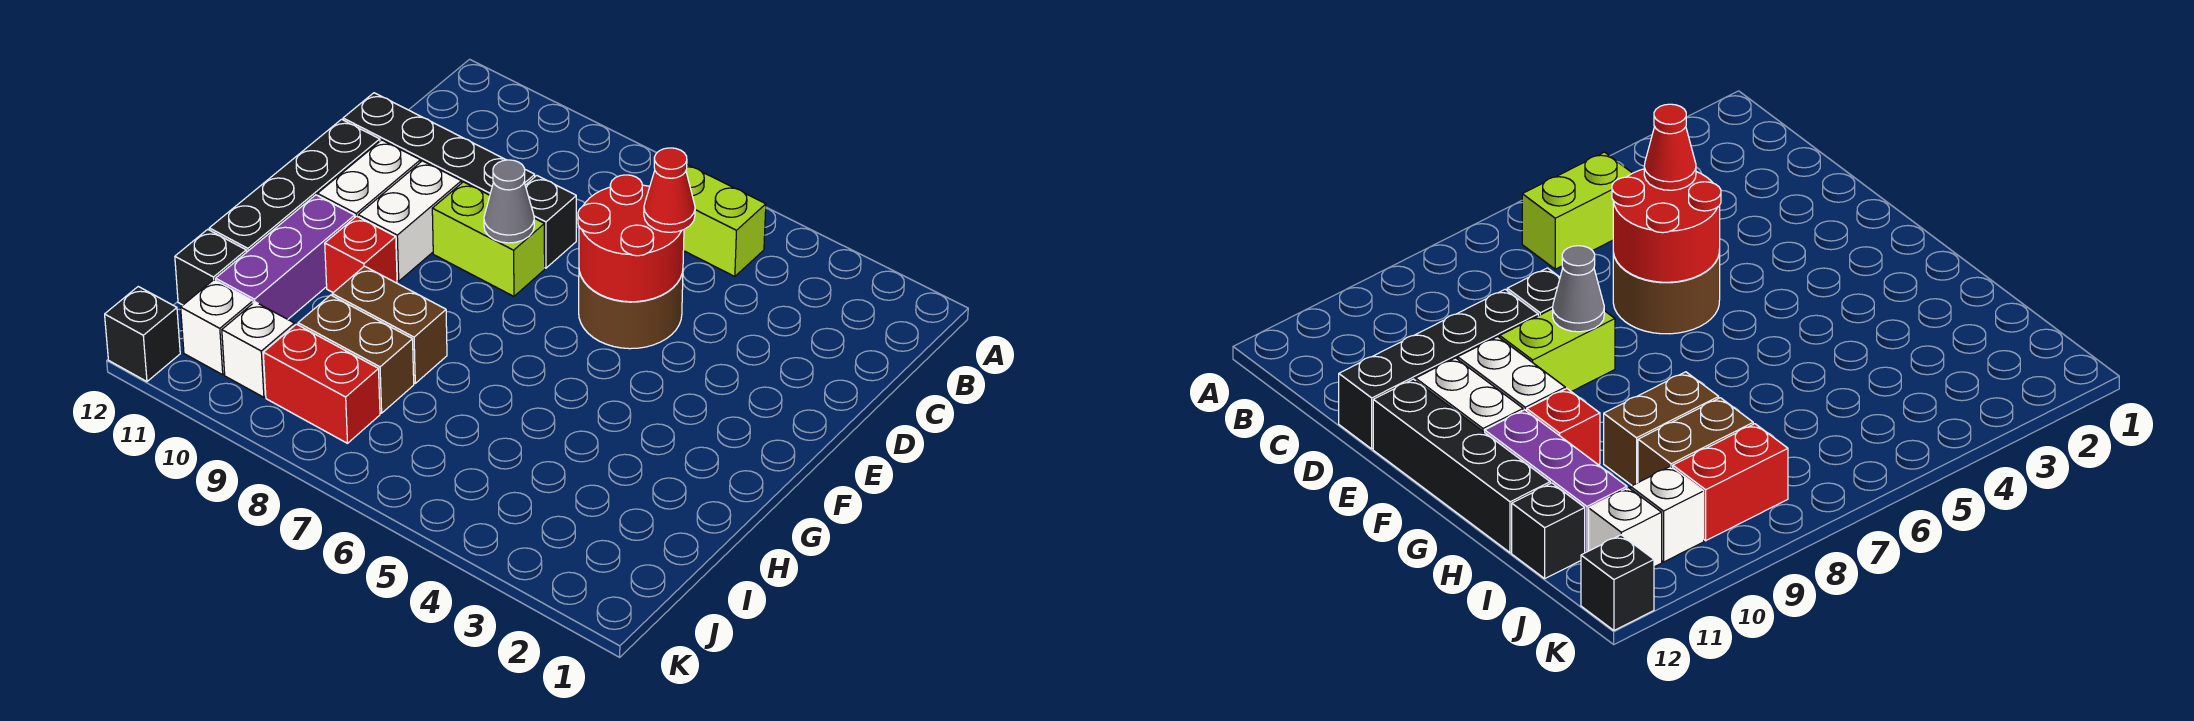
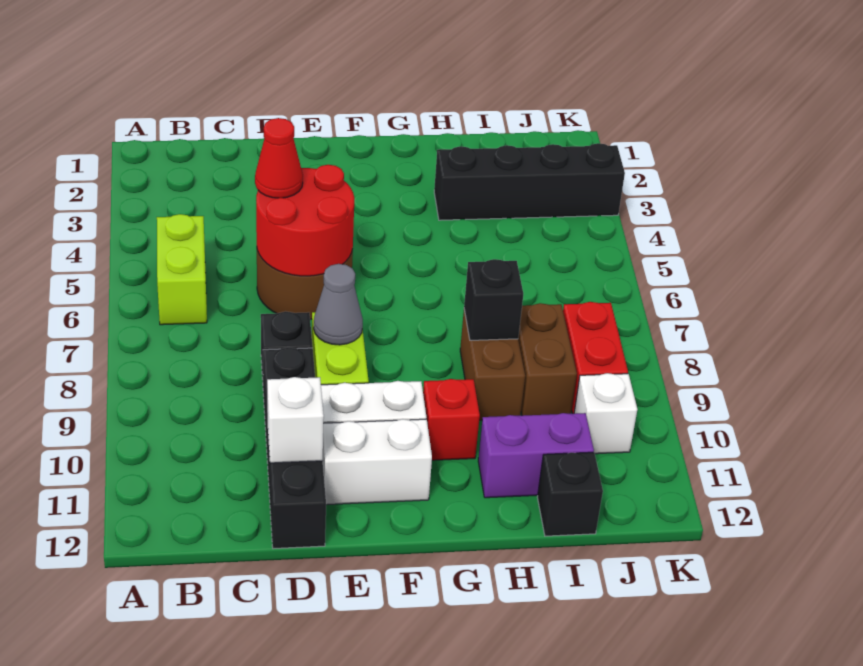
black brick E12:H12 level 1 -> black brick H3:K3 level 1
purple brick G11:I11 level 1 -> purple brick H11:I11 level 1
white brick J11 level 1 -> white brick D11 level 2
black brick K12 level 1 -> black brick H8 level 2

